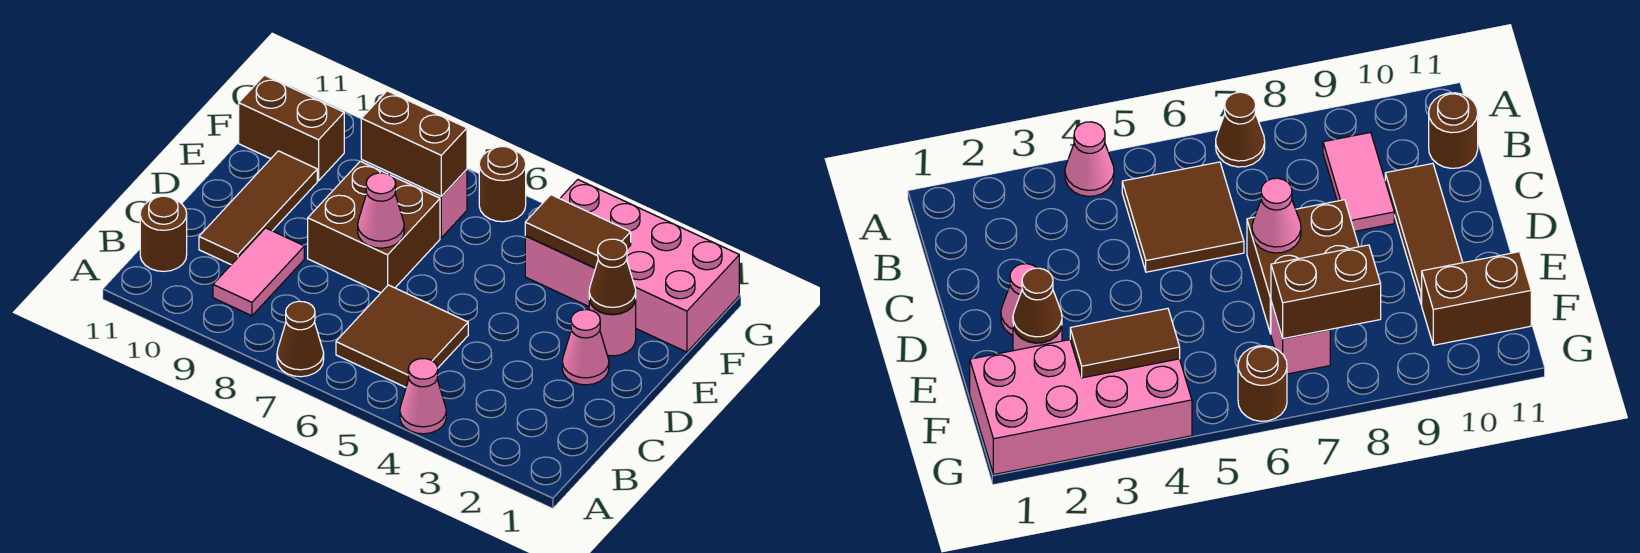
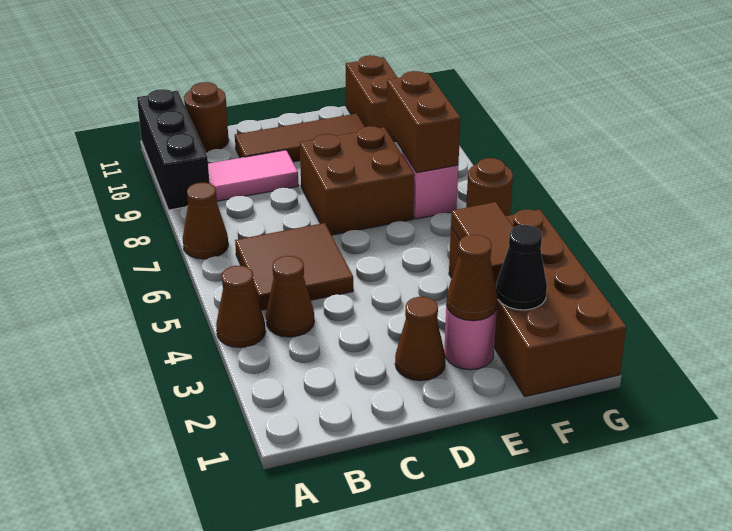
pink cone A4 level 1 -> brown cone A4 level 1
none -> black brick A9:A11 level 1
none -> brown cone B4 level 1
pink cone D2 level 1 -> brown cone D2 level 1
pink cone D7 level 2 -> none
pink brick F1:G4 level 1 -> brown brick F1:G4 level 1
none -> black cone F2 level 2

